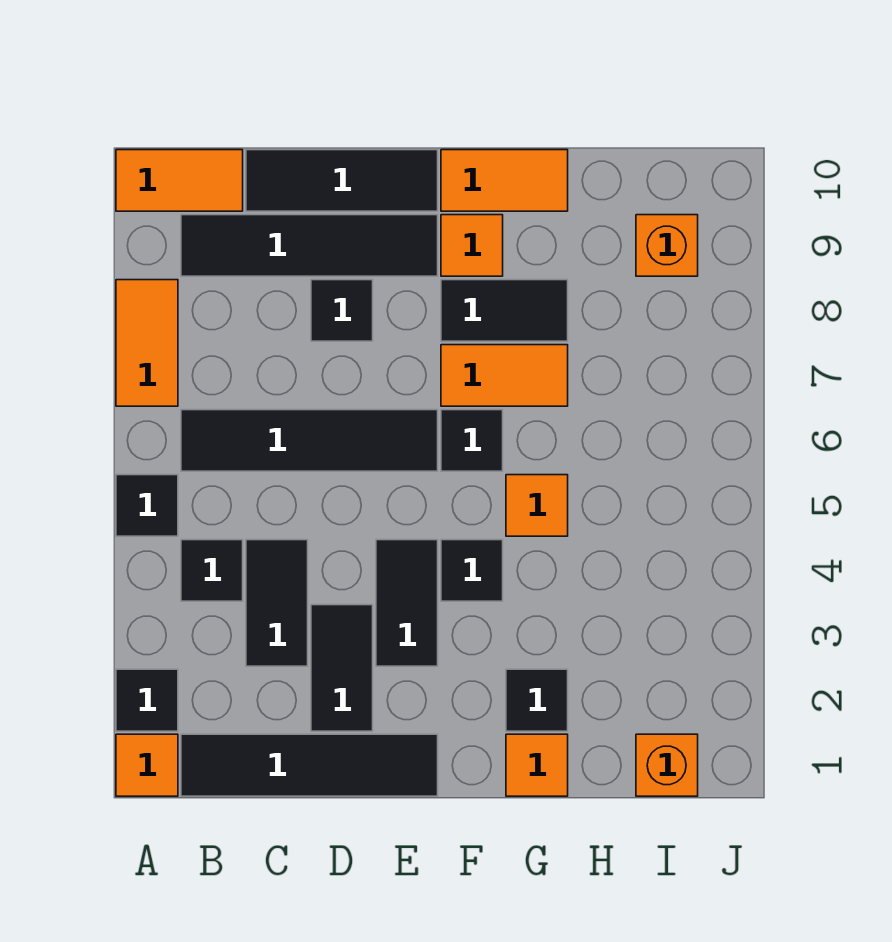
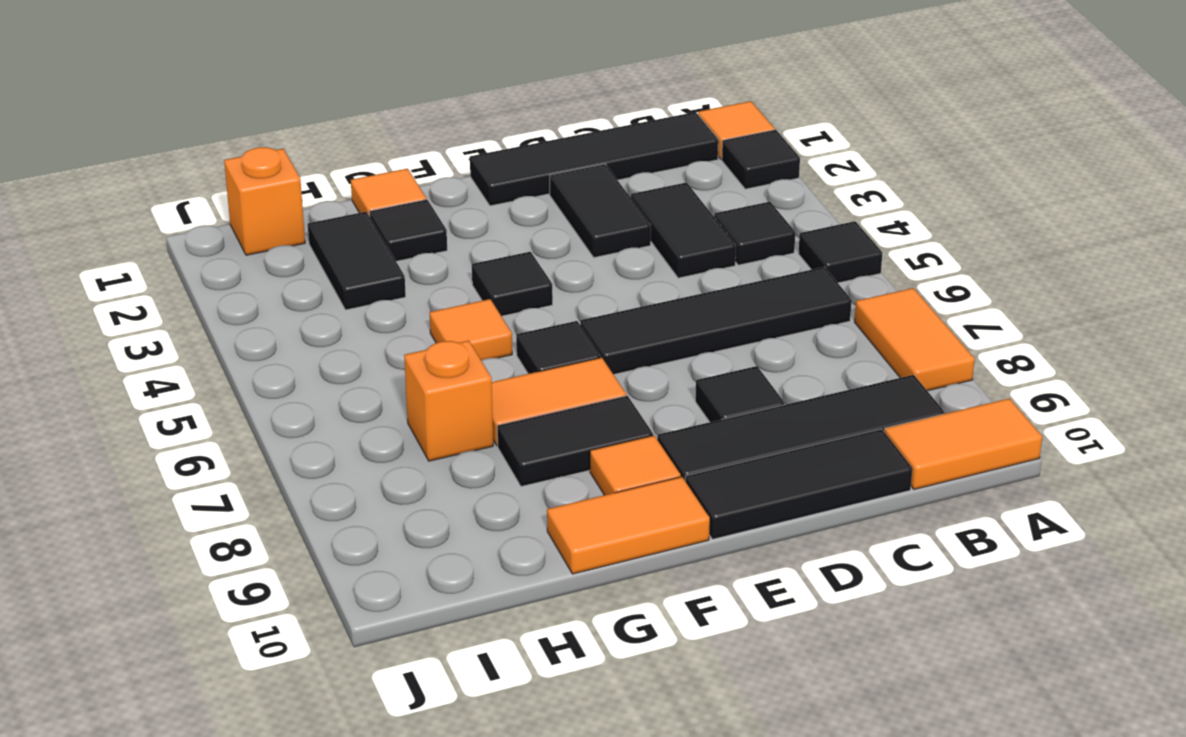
black tile E3:E4 level 1 -> black tile H2:H3 level 1
orange brick I9 level 1 -> orange brick H7 level 1

